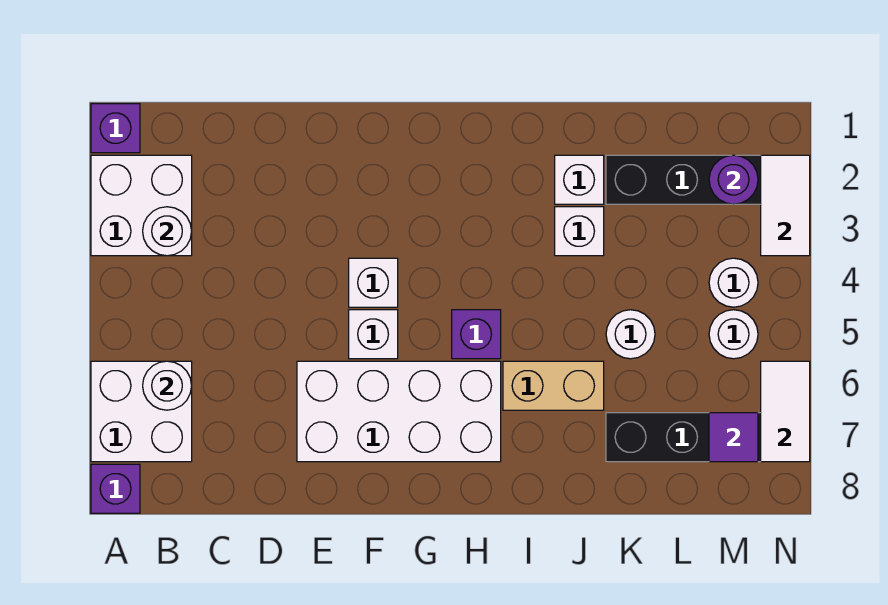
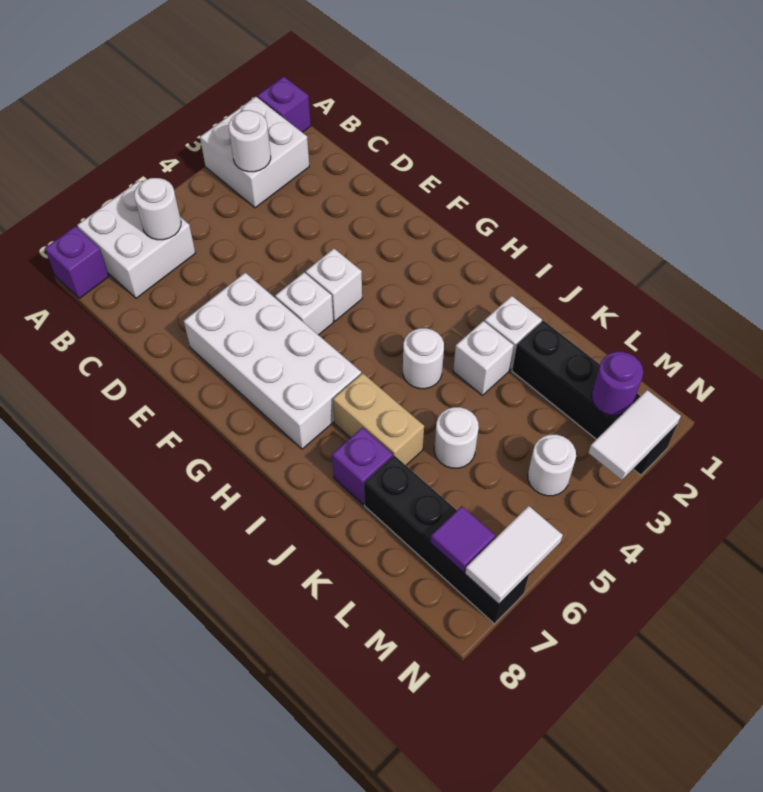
purple brick H5 level 1 -> purple brick J7 level 1
white round brick M5 level 1 -> white round brick I4 level 1

